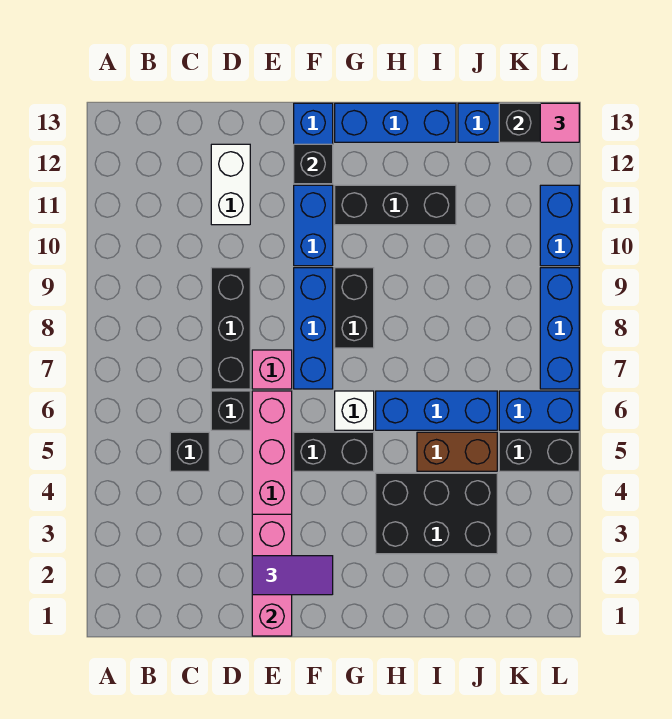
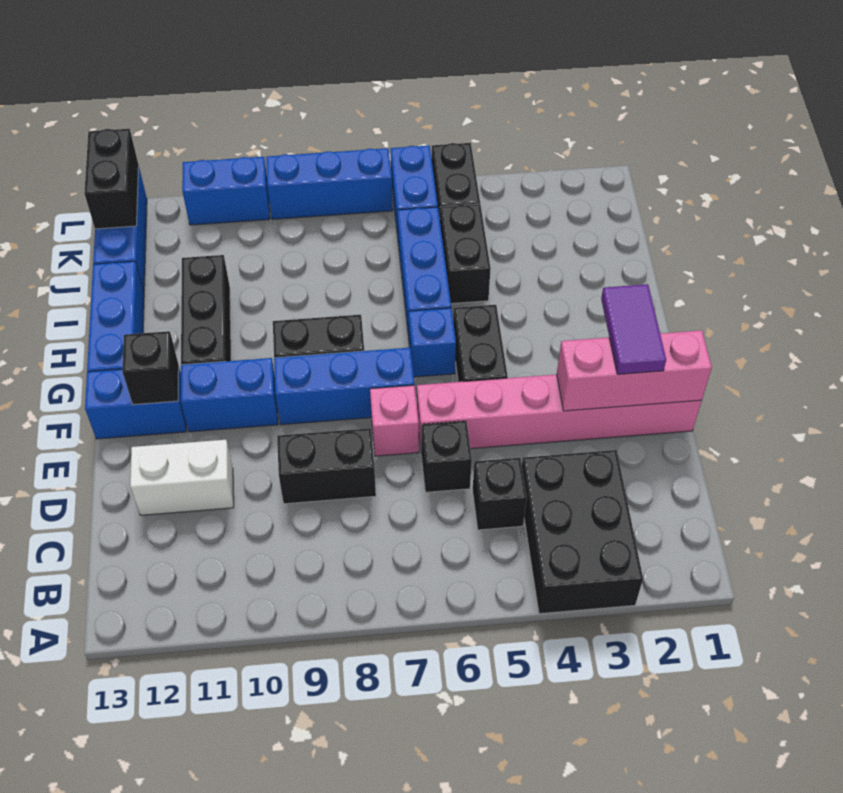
black brick D7:D9 level 1 -> black brick D8:D9 level 1
white brick G6 level 1 -> blue brick G6 level 1
black brick H3:J4 level 1 -> black brick A3:C4 level 1
brown brick I5:J5 level 1 -> black brick I5:J5 level 1
pink tile L13 level 3 -> none

